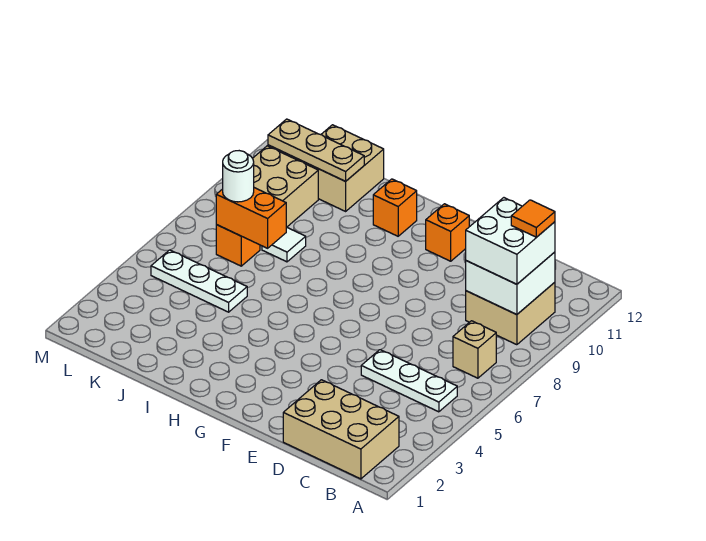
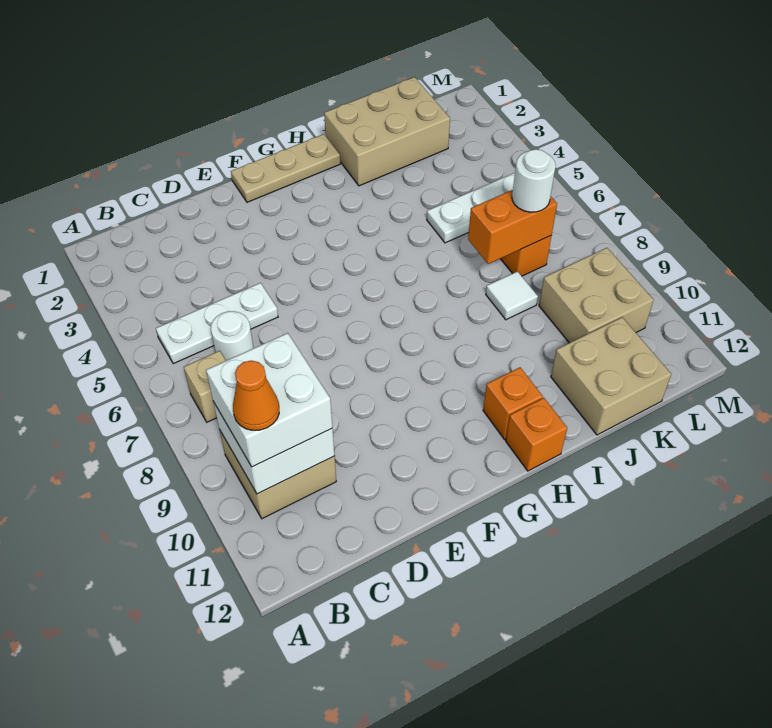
tan brick B1:D2 level 1 -> tan brick I1:K2 level 1
orange tile B10 level 4 -> orange cone B10 level 4
none -> white round brick C6 level 1
orange brick F11 level 1 -> orange brick H12 level 1
tan plate J11:L11 level 2 -> tan plate F1:H1 level 1

